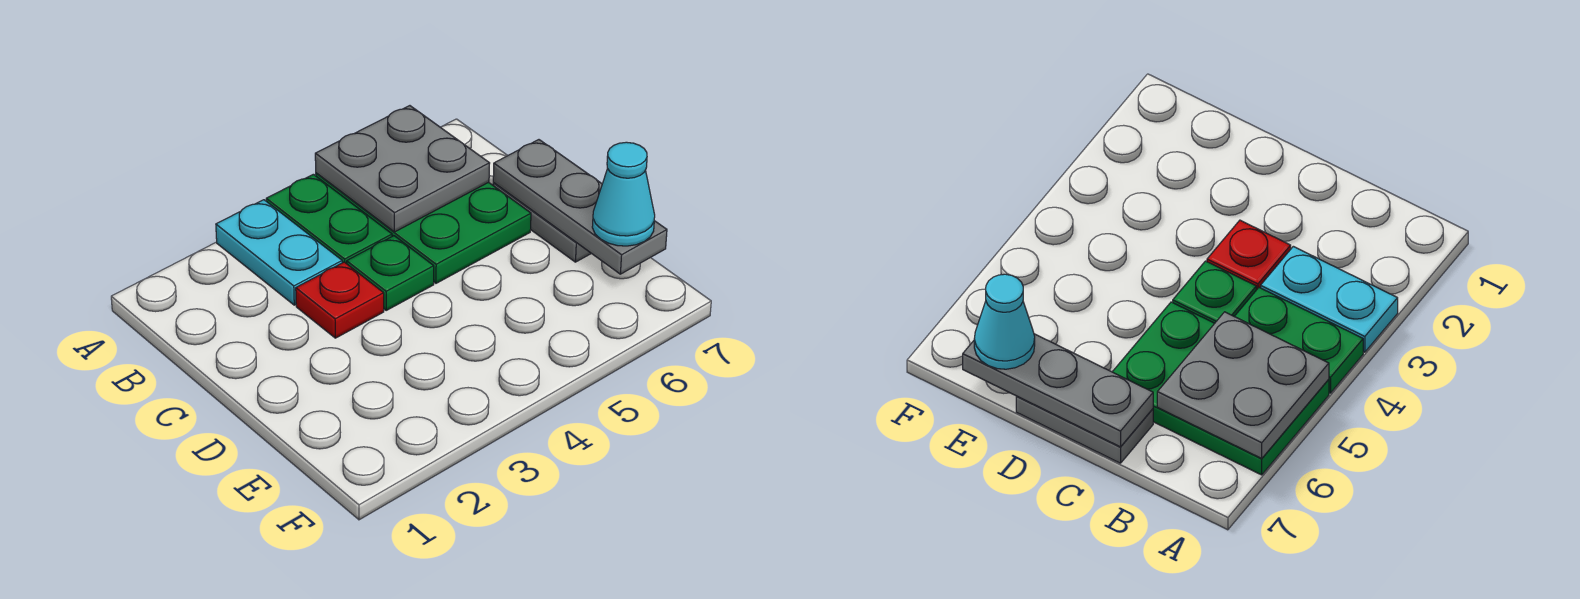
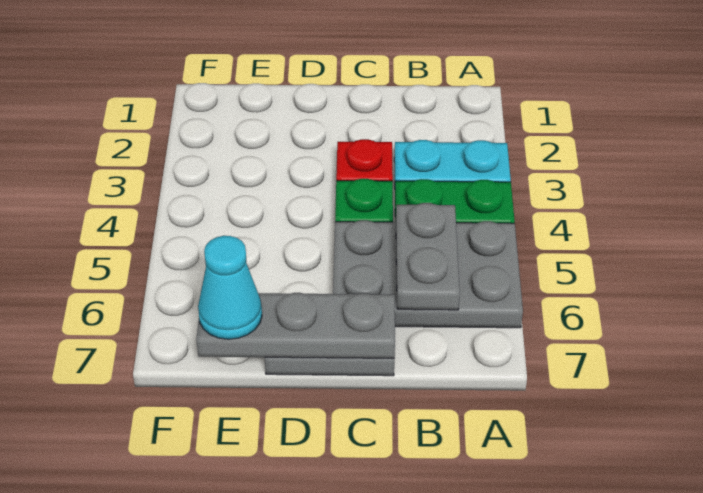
green plate A5:C6 level 1 -> grey plate A5:C6 level 1
grey plate A5:B6 level 2 -> grey plate B5:B6 level 2

